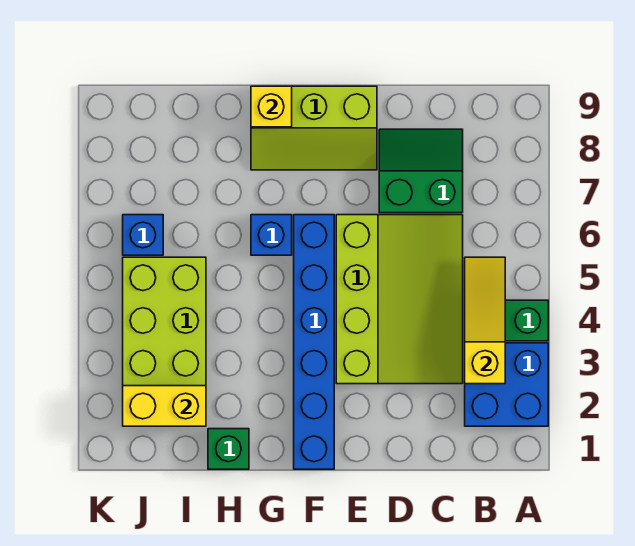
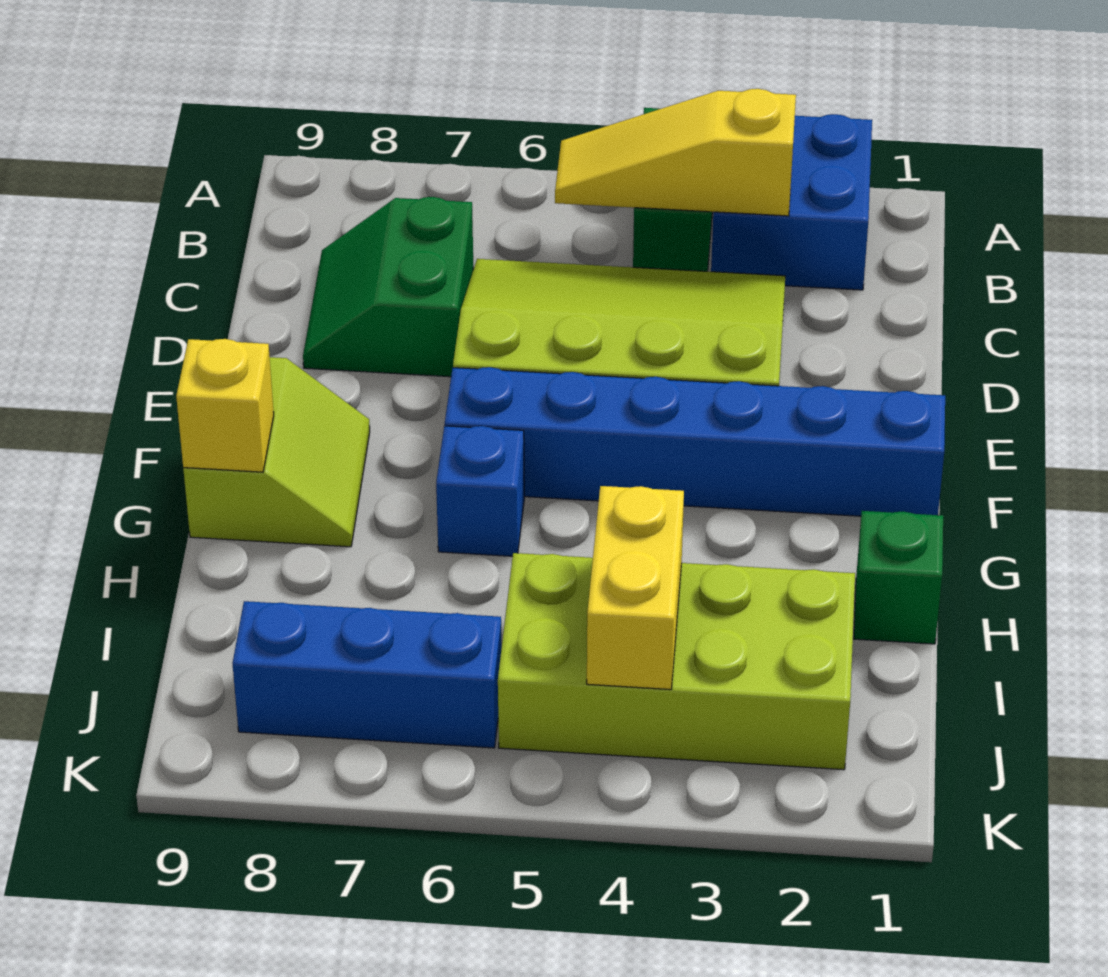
lime slope E8:G9 level 1 top 9 -> lime slope F8:G9 level 1 top 9
yellow brick I2:J2 level 2 -> yellow brick I4:J4 level 2
blue brick J6 level 1 -> blue brick J6:J8 level 1

